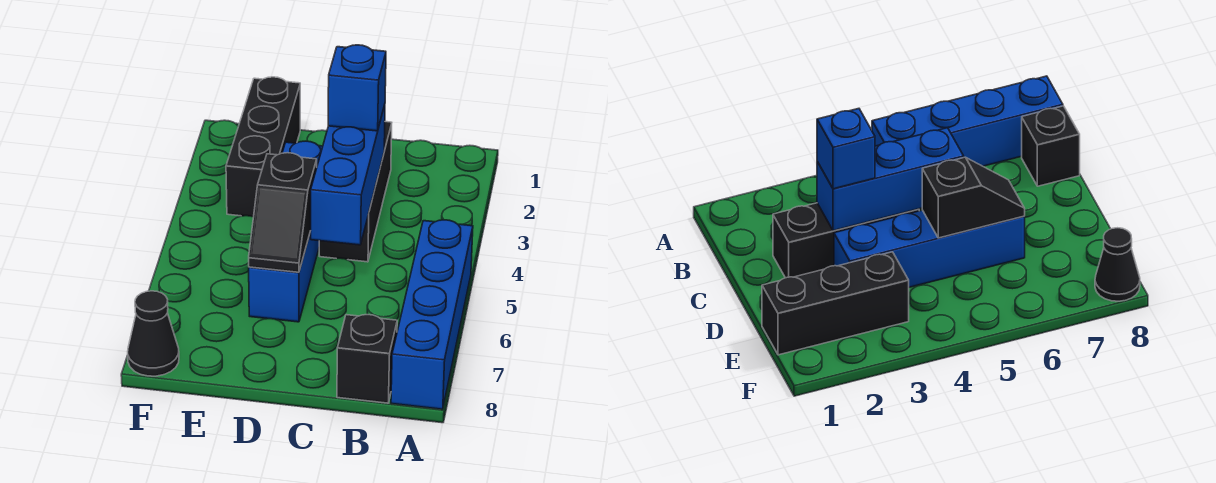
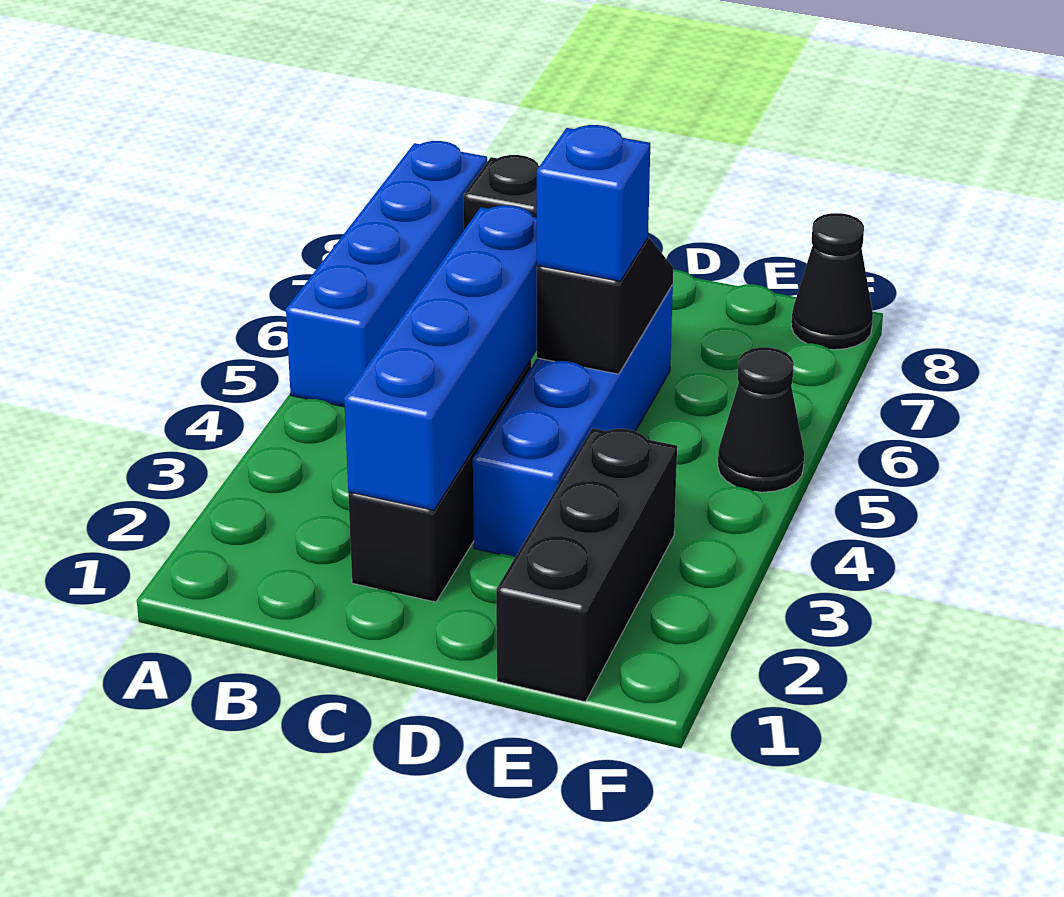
blue brick C3:C5 level 2 -> blue brick C2:C5 level 2
blue brick C3 level 3 -> blue brick D5 level 3
none -> black cone F5 level 1

